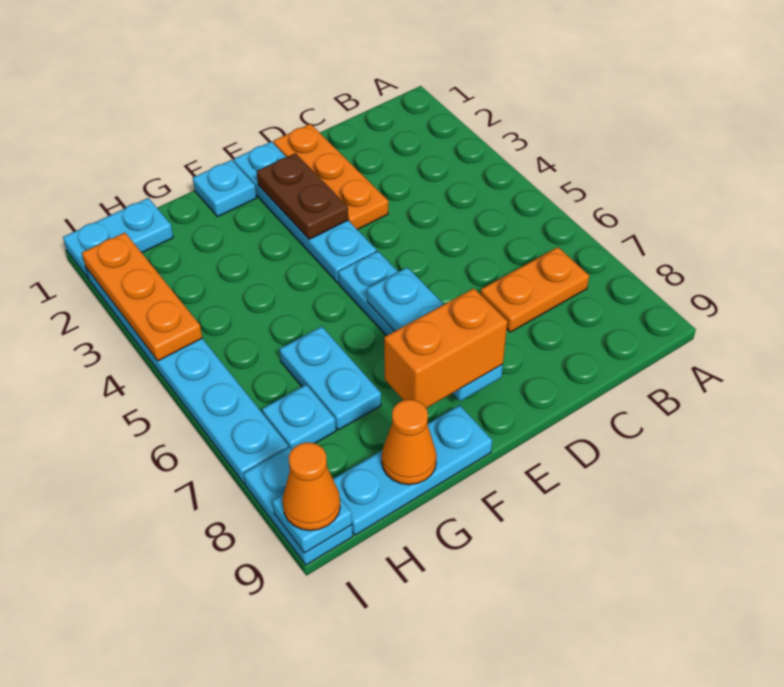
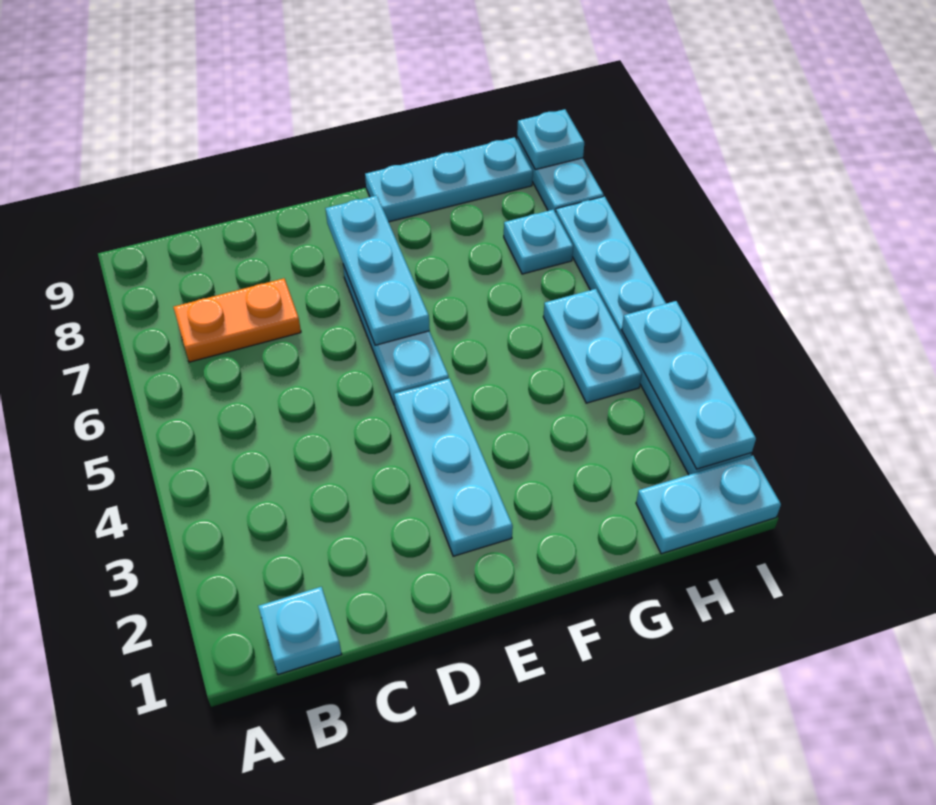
orange plate D1:D3 level 1 -> none
cyan plate E1:E4 level 1 -> cyan plate E2:E4 level 1
brown plate E2:E3 level 2 -> none
orange brick E8:F8 level 3 -> none
cyan plate F1 level 1 -> cyan plate B1 level 1
cyan plate G6:G7 level 1 -> cyan plate H4:H5 level 1
orange cone G9 level 2 -> none
orange plate I2:I4 level 2 -> cyan plate I2:I4 level 2
orange cone I9 level 3 -> none

